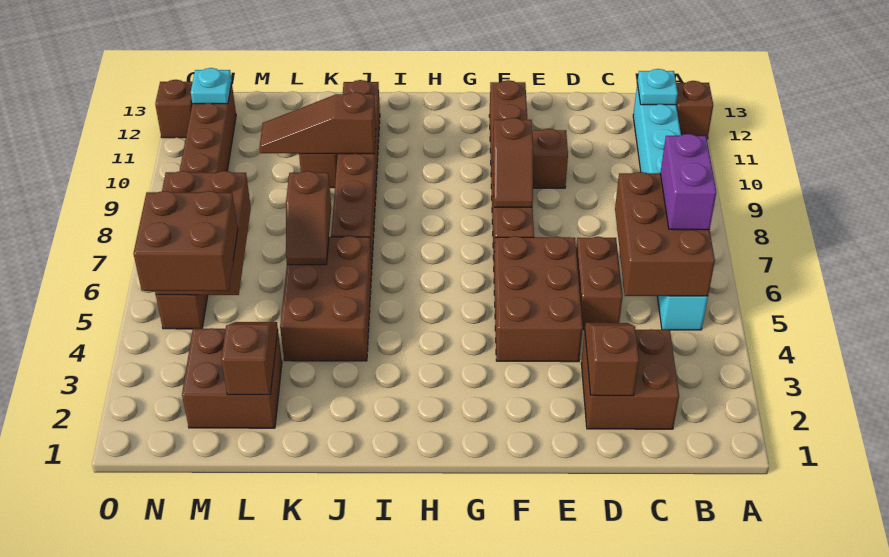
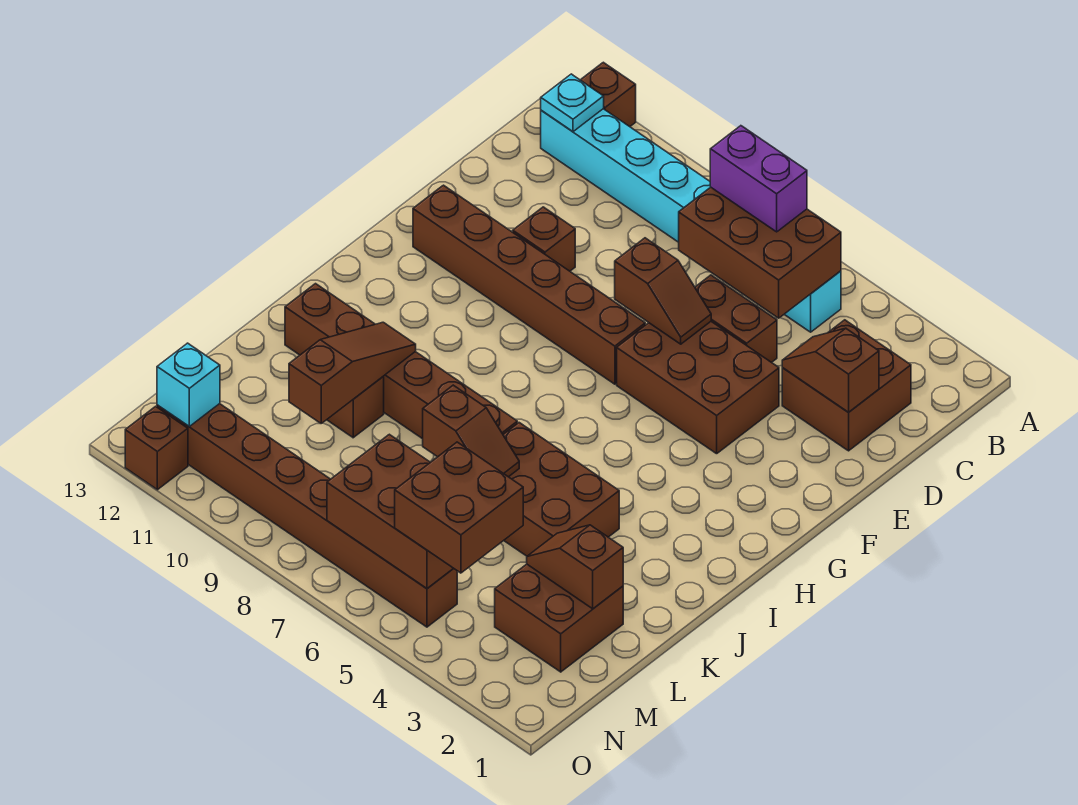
brown slope F8:F9 level 2 top 9 -> brown slope E6:E7 level 2 top 7
brown slope J10:L10 level 2 top J -> brown slope J10:L10 level 2 top L
cyan plate N12 level 2 -> cyan brick N12 level 2

